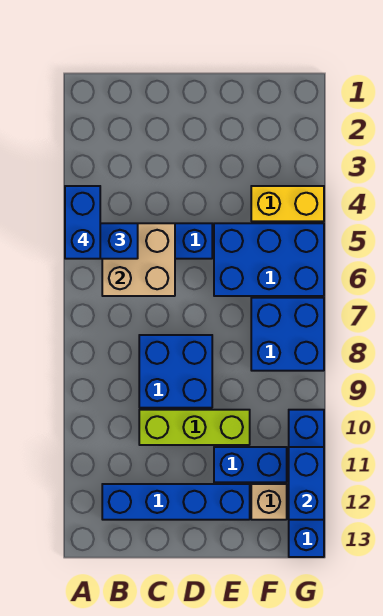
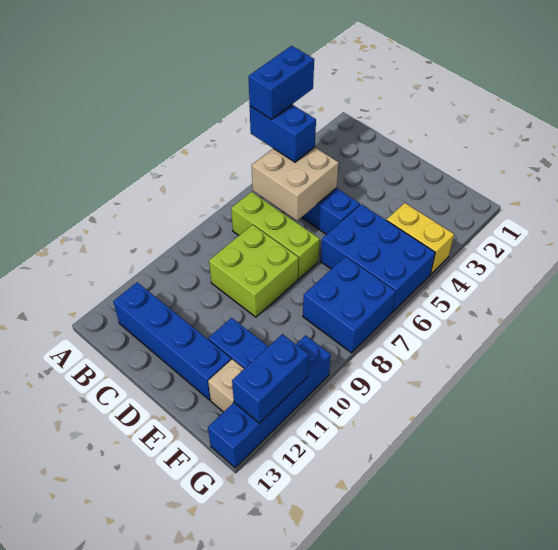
blue brick C8:D9 level 1 -> lime brick C8:D9 level 1
lime brick C10:E10 level 1 -> lime brick B7:D7 level 1

